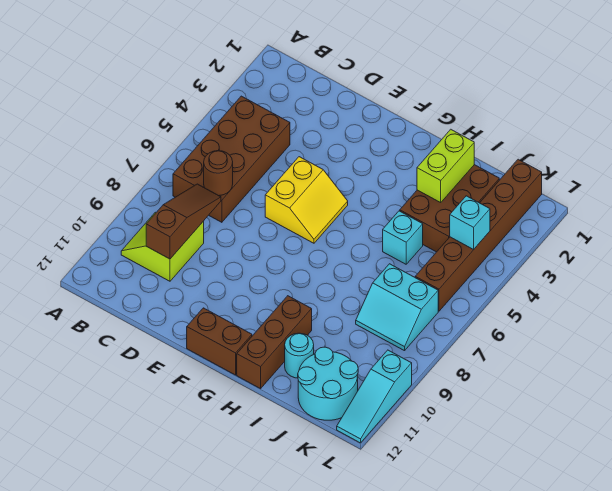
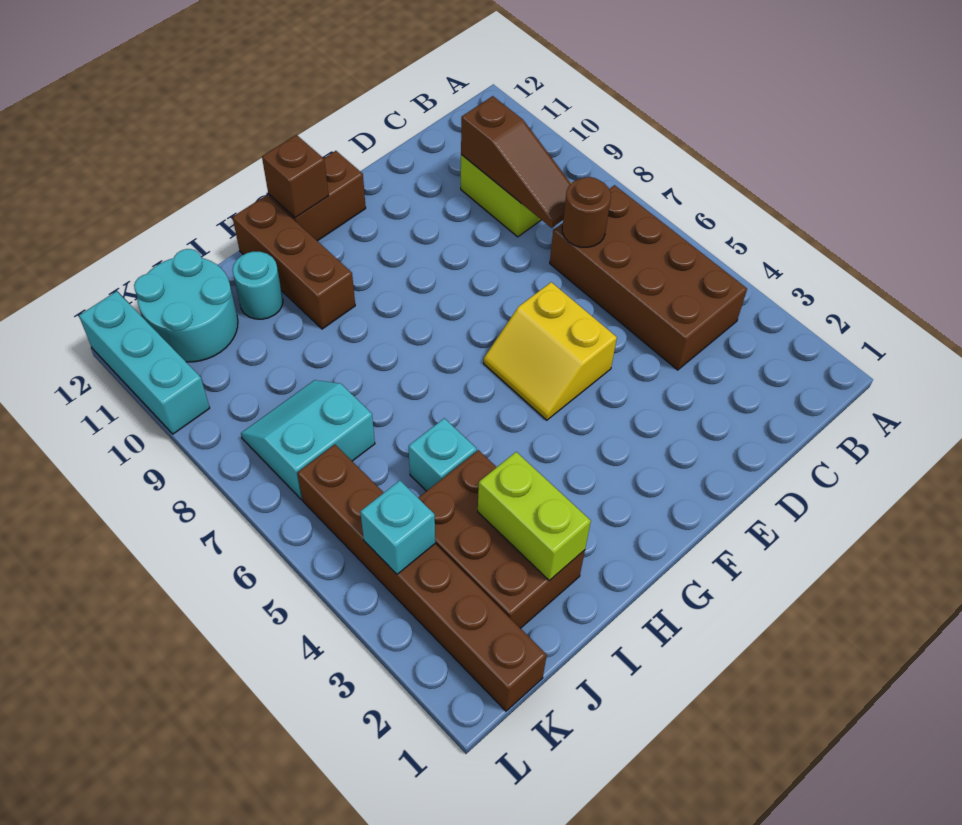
none -> brown brick G12 level 2
cyan slope L10:L12 level 1 top 10 -> cyan brick L10:L12 level 1

